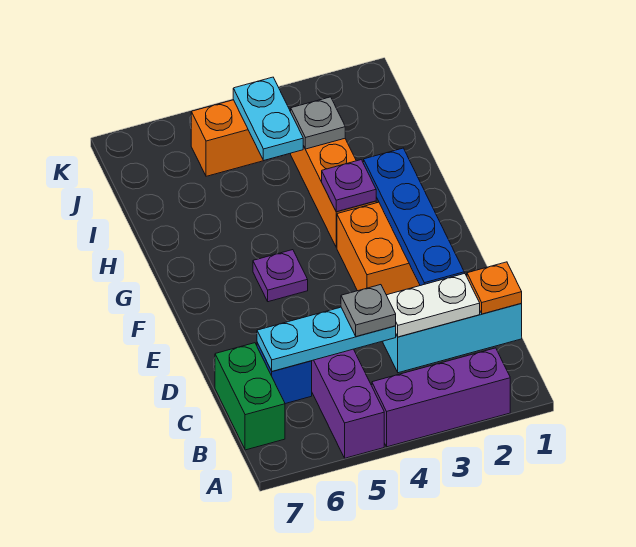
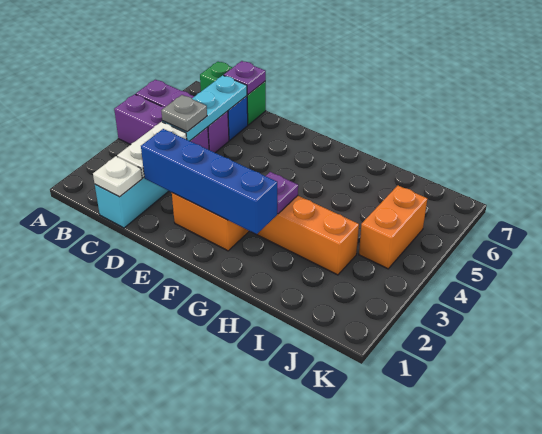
purple brick A2:A4 level 1 -> purple brick A4:C4 level 1
orange plate C1 level 2 -> white plate C1 level 2
blue plate D2:G2 level 2 -> blue brick D2:G2 level 2
purple plate F5 level 1 -> purple plate C7 level 2
grey plate I3 level 2 -> none
cyan plate I4:J4 level 2 -> none

